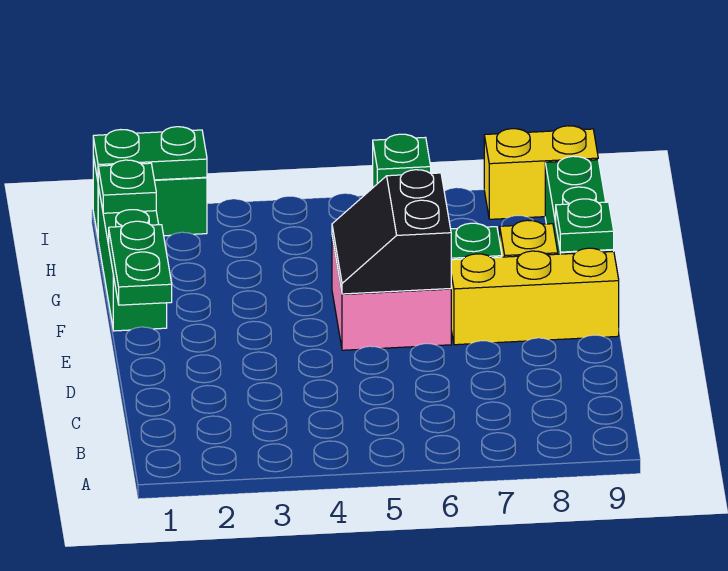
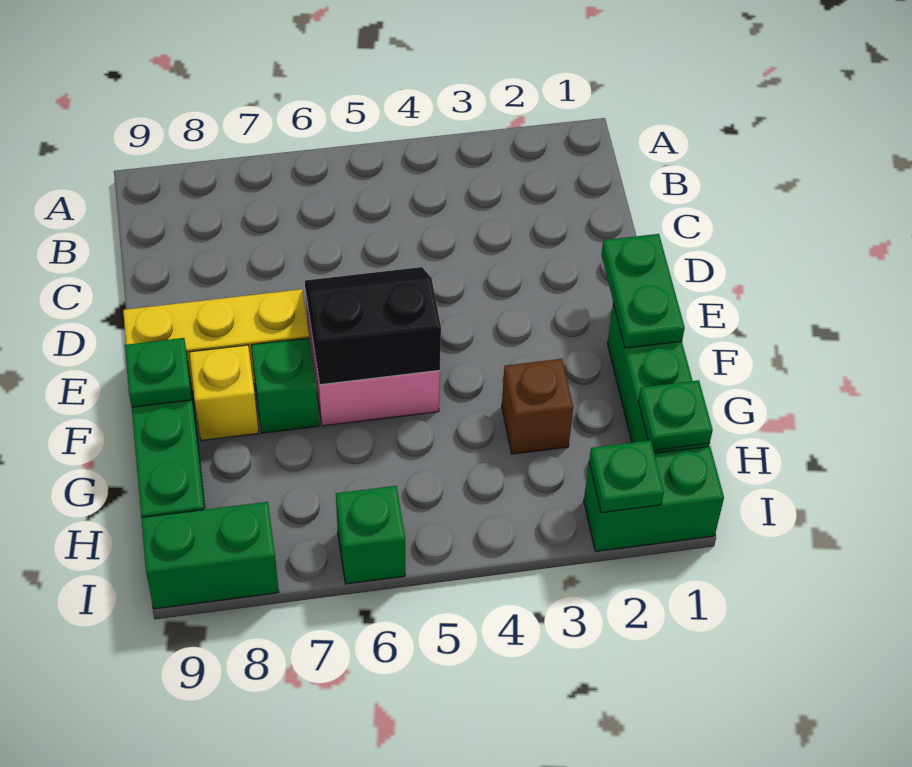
black slope E5:F6 level 2 top 6 -> black slope E5:F6 level 2 top F
none -> brown brick G3 level 1
green plate I1:I2 level 2 -> green plate I2 level 2
yellow brick I8:I9 level 1 -> green brick I8:I9 level 1

